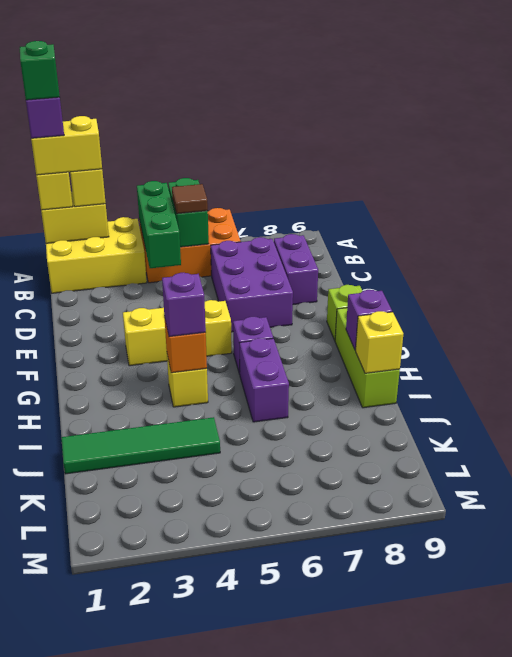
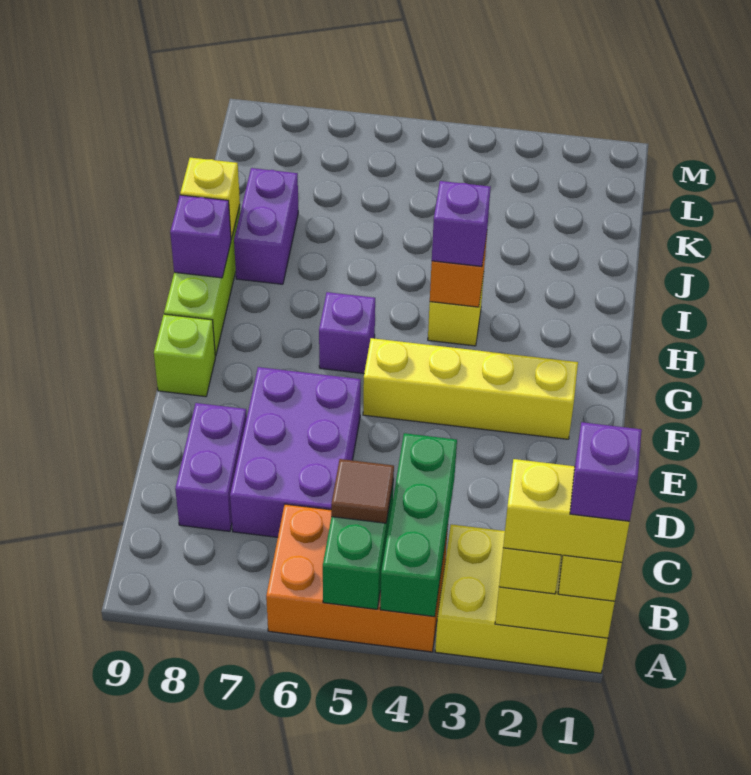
green brick A1 level 6 -> none
yellow brick F3:F5 level 1 -> yellow brick F2:F5 level 1
purple brick H6:I6 level 1 -> purple brick I8:J8 level 1
green tile J1:J4 level 1 -> none

